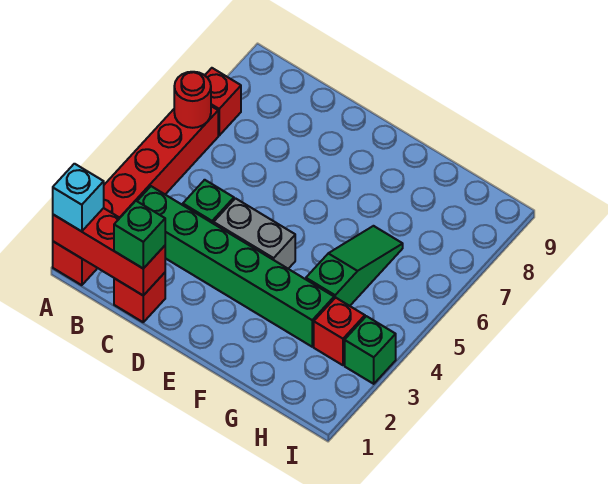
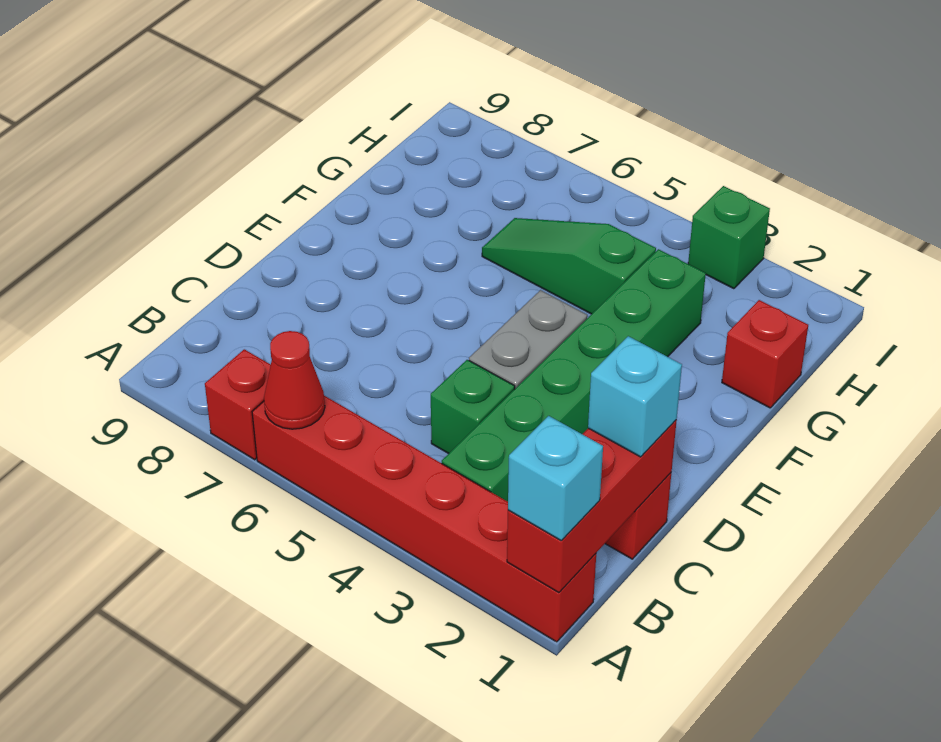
red round brick A6 level 2 -> red cone A6 level 2
green brick C1 level 3 -> cyan brick C1 level 3
red brick H3 level 1 -> red brick G1 level 1

